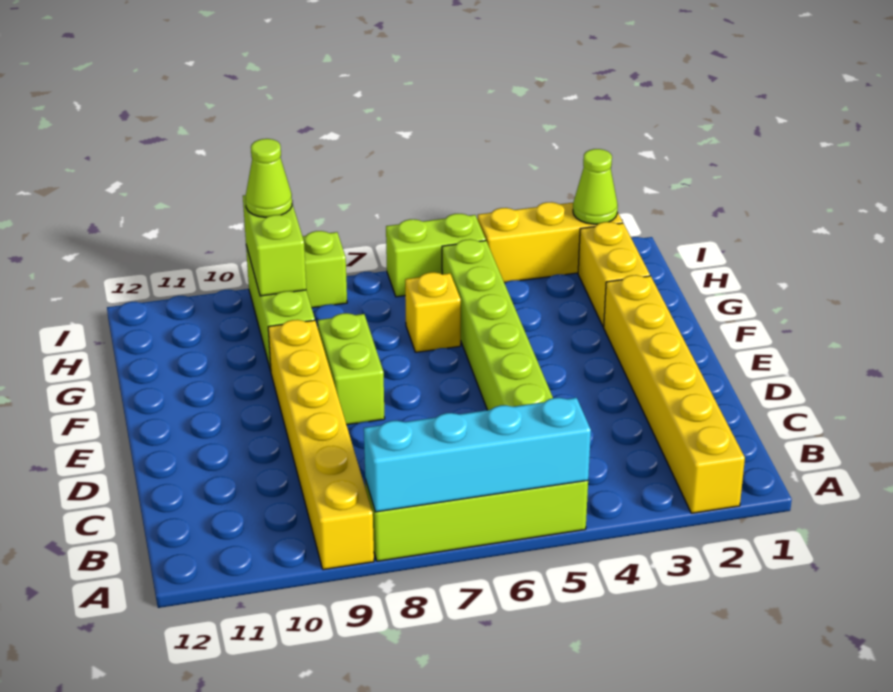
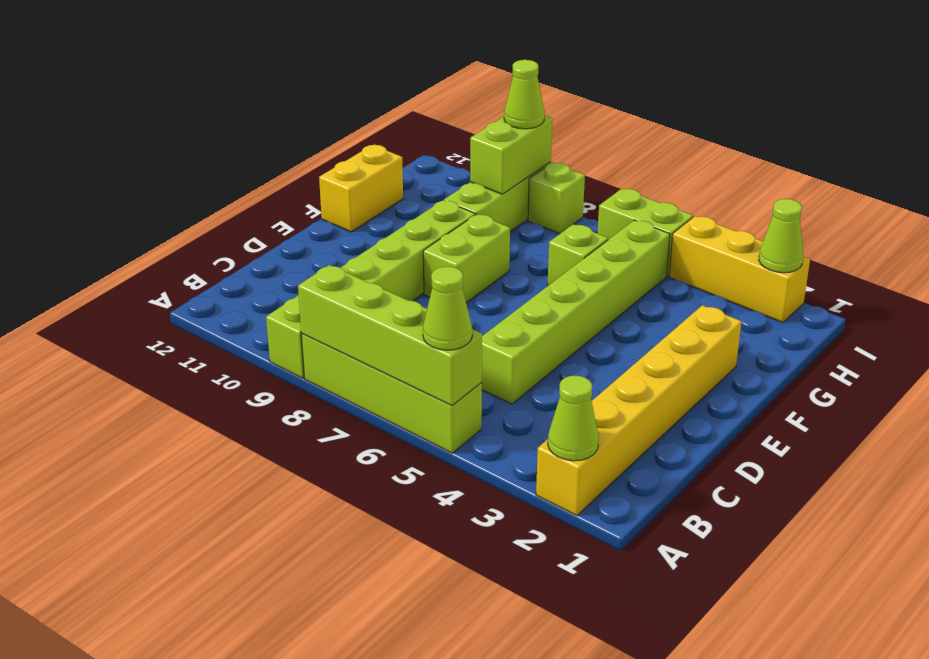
none -> lime cone A2 level 2
cyan brick A5:A8 level 2 -> lime brick A5:A8 level 2
none -> lime cone A5 level 3
yellow brick A9:F9 level 1 -> lime brick A9:F9 level 1
yellow brick G2:H2 level 1 -> yellow brick F12:G12 level 1
yellow brick G6 level 1 -> lime brick G6 level 1

